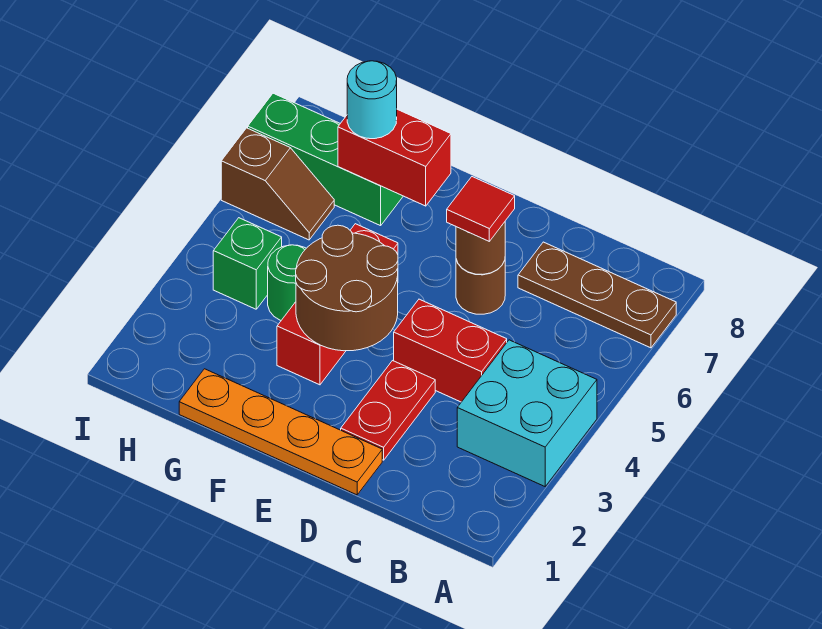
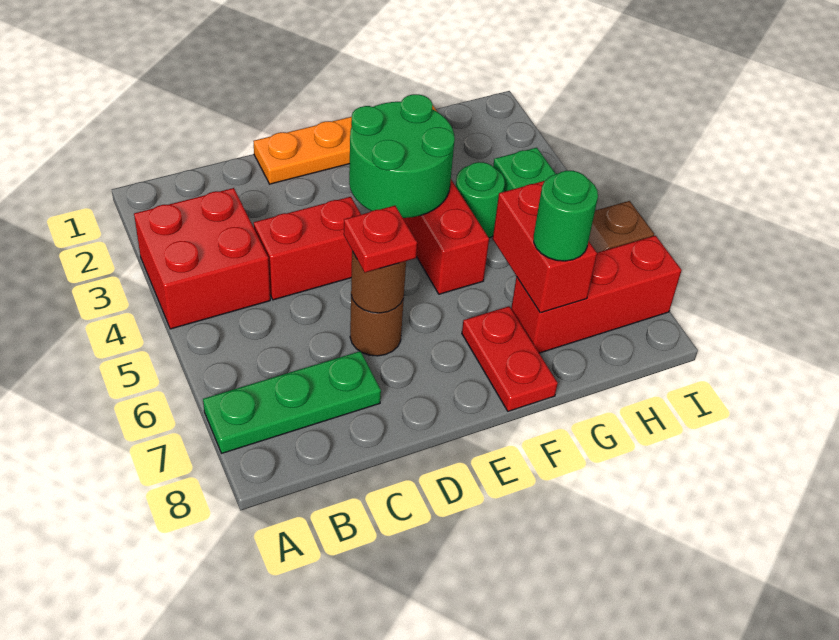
cyan brick A3:B4 level 1 -> red brick A3:B4 level 1
brown plate A7:C7 level 1 -> green plate A7:C7 level 1
red plate D2:D3 level 1 -> red plate F7:F8 level 1
red tile D6 level 3 -> red plate D6 level 3
brown round brick E3:F4 level 2 -> green round brick E3:F4 level 2
red brick F7:G7 level 2 -> red brick G6:G7 level 2
green brick G7:I7 level 1 -> red brick G7:I7 level 1
cyan round brick G7 level 3 -> green round brick G7 level 3

